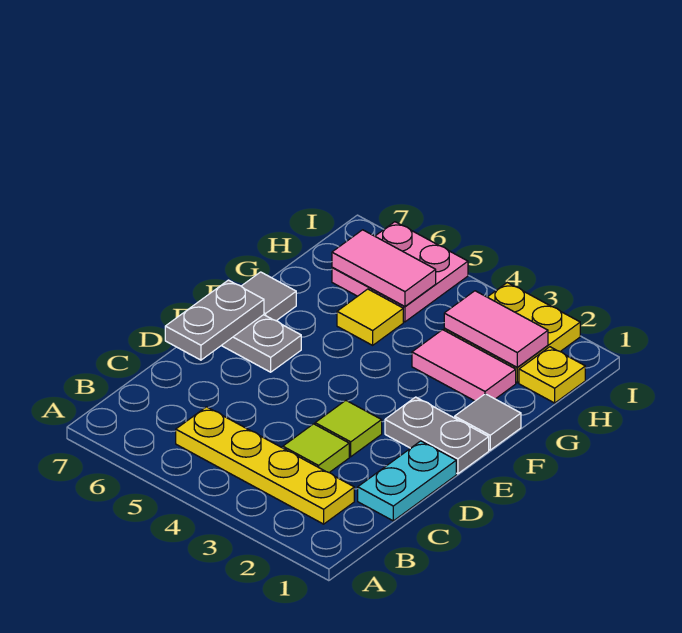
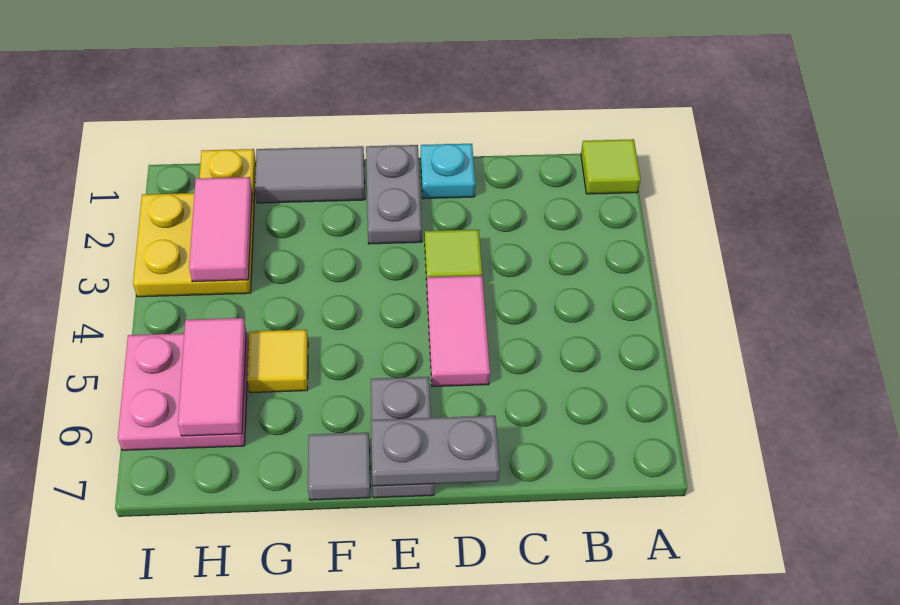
yellow plate B2:B5 level 1 -> none
cyan plate C1:D1 level 1 -> cyan plate D1 level 1
lime tile C3 level 1 -> lime tile A1 level 1
grey tile F1 level 1 -> grey tile F1:G1 level 1
pink tile G2:G3 level 1 -> pink tile D4:D5 level 1

